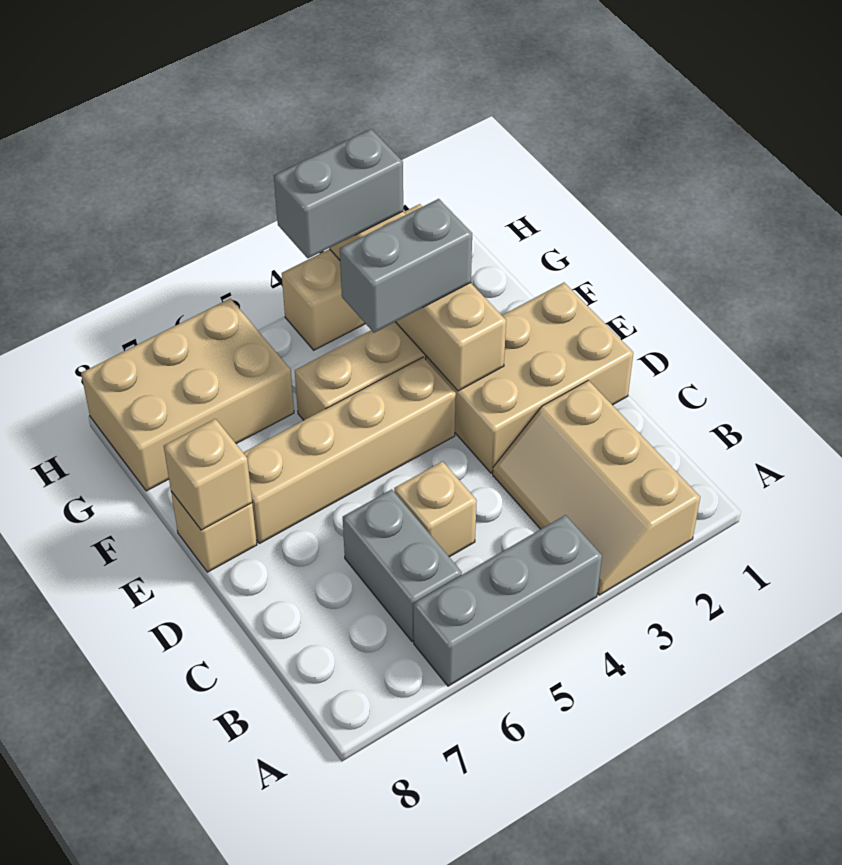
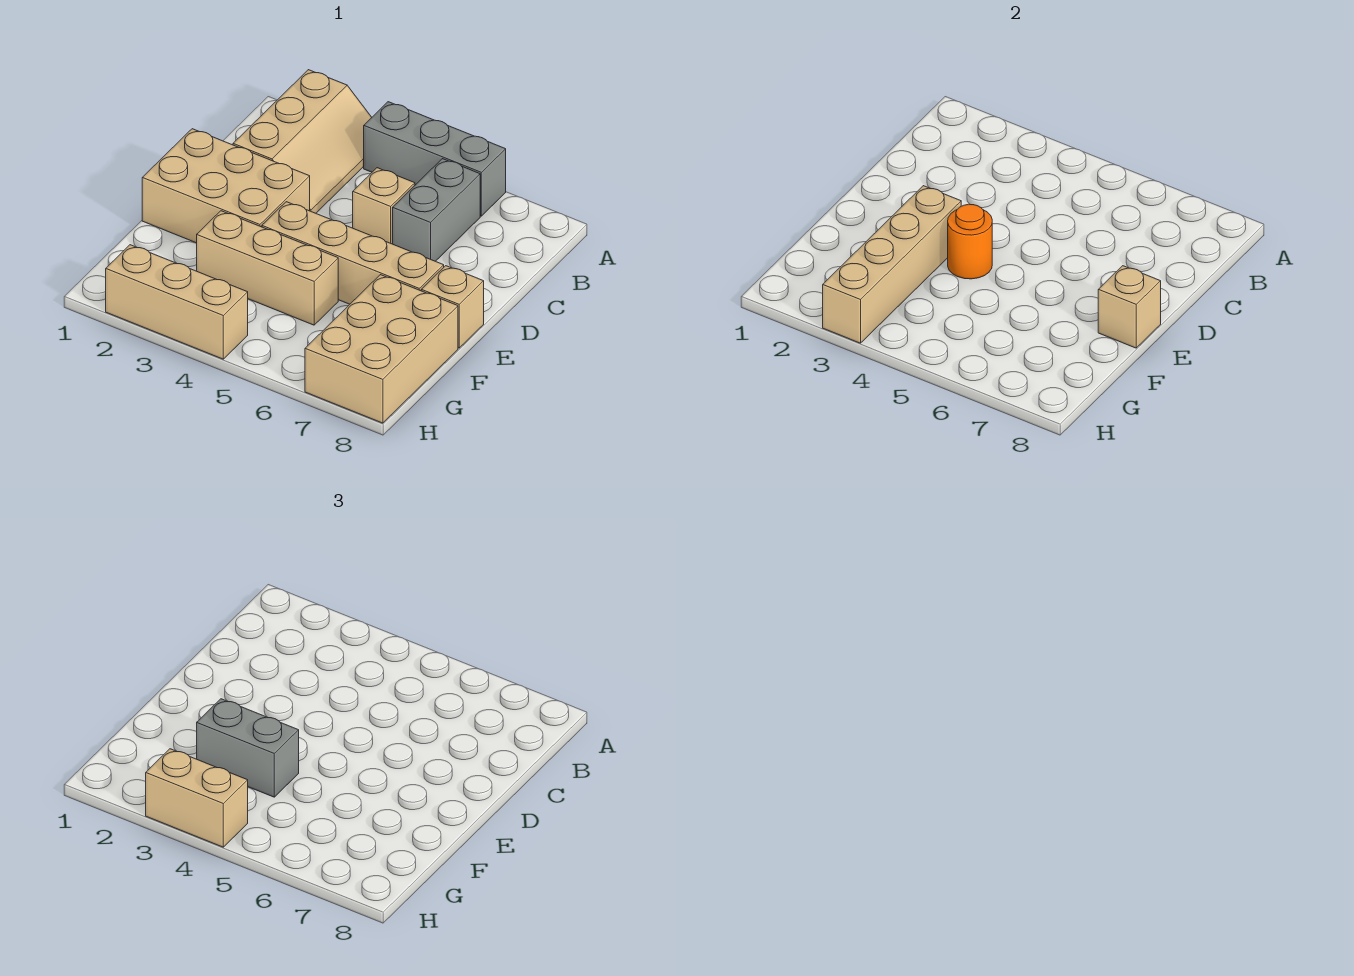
none -> orange round brick E4 level 2
tan brick G6:H8 level 1 -> tan brick F7:H8 level 1
grey brick H3:H4 level 3 -> tan brick H3:H4 level 3

